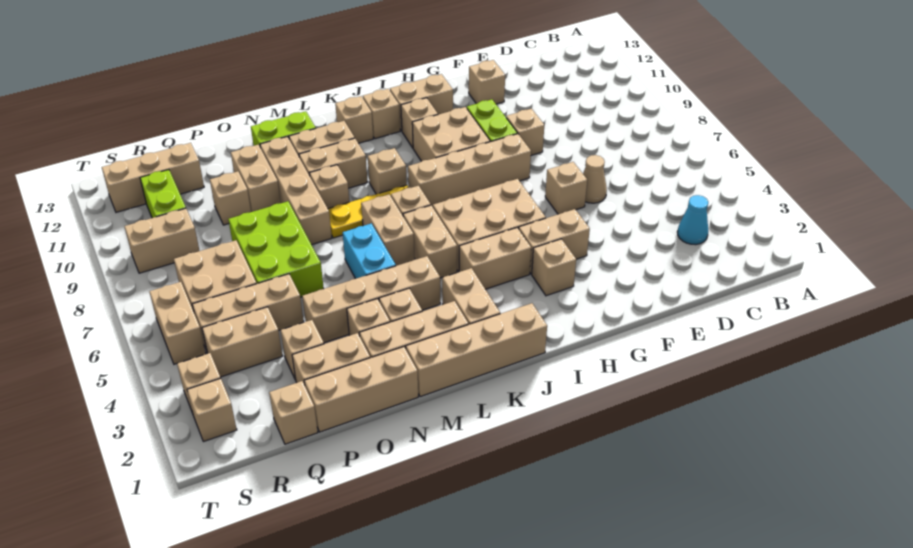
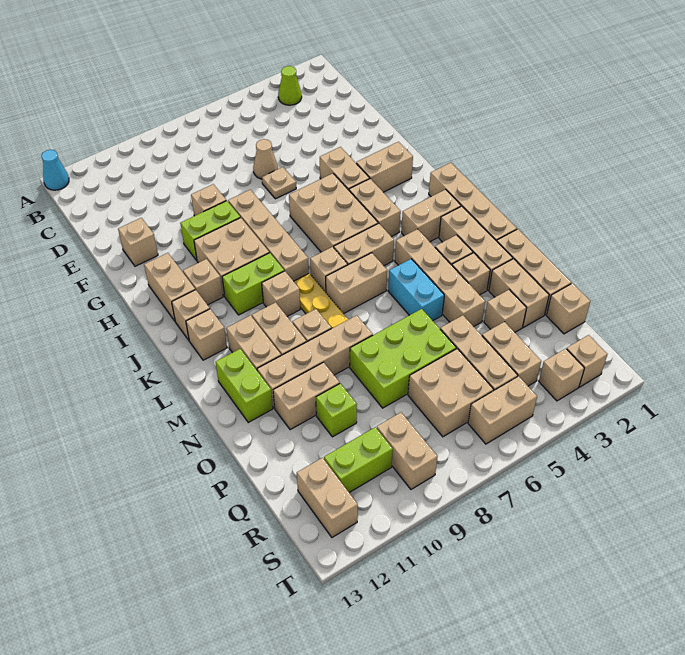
none -> lime cone B3 level 1
cyan cone C3 level 1 -> cyan cone A13 level 1
tan brick F6 level 1 -> tan plate F6 level 1
tan brick H3 level 1 -> tan brick H2:H3 level 1
none -> lime brick J9:J10 level 1
cyan brick M5:M6 level 1 -> cyan brick M5:N5 level 1
tan brick P10 level 1 -> lime brick P10 level 1
tan brick Q12:S12 level 1 -> tan brick R12:S12 level 1

